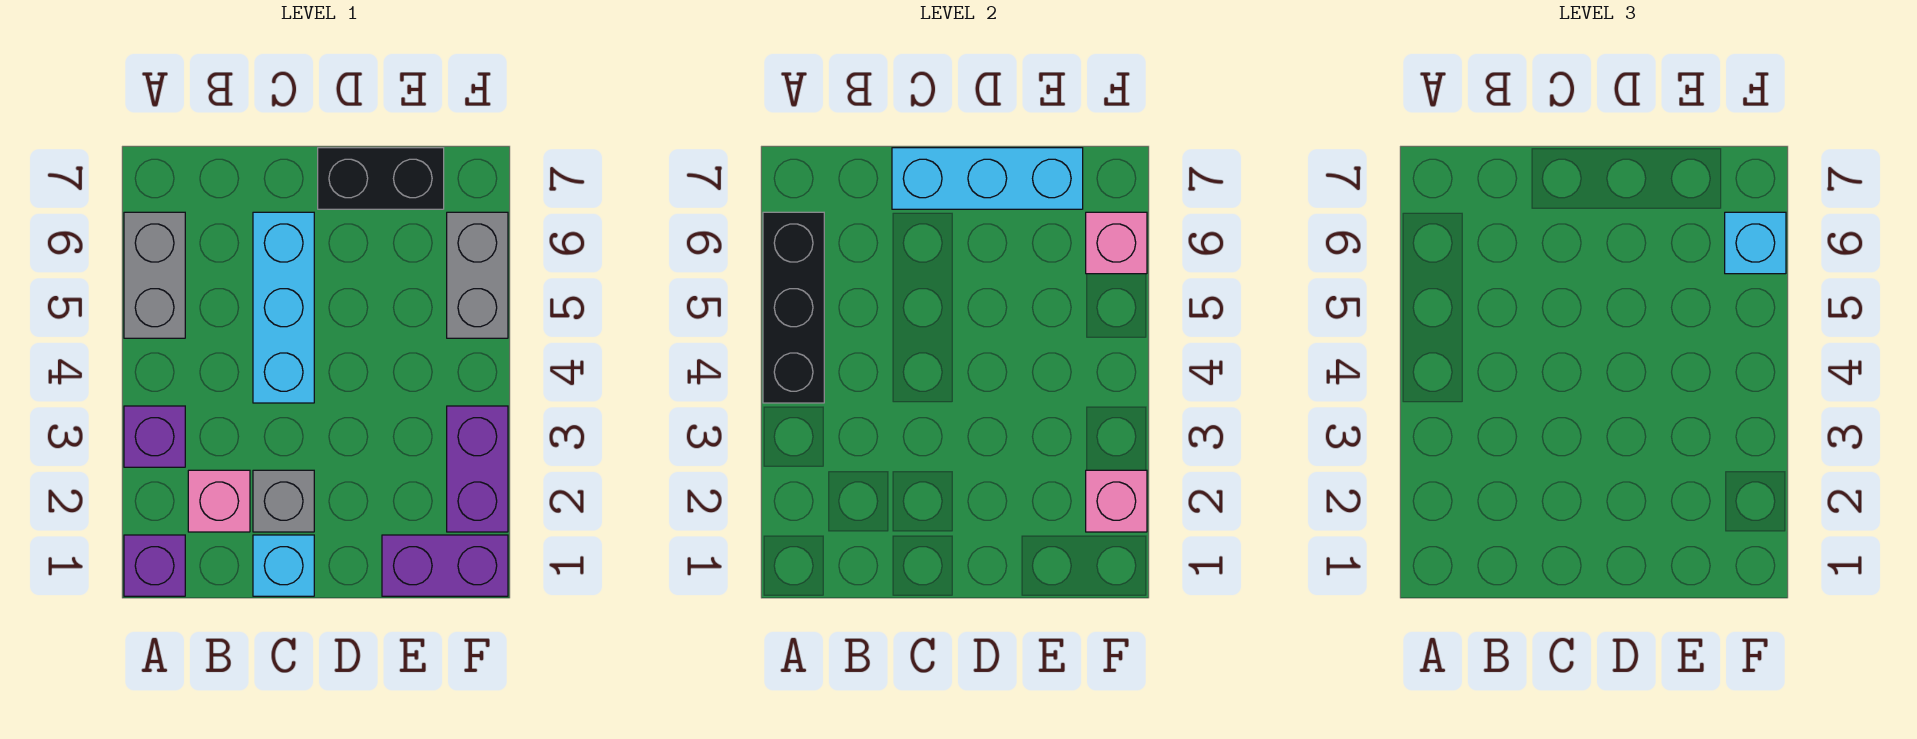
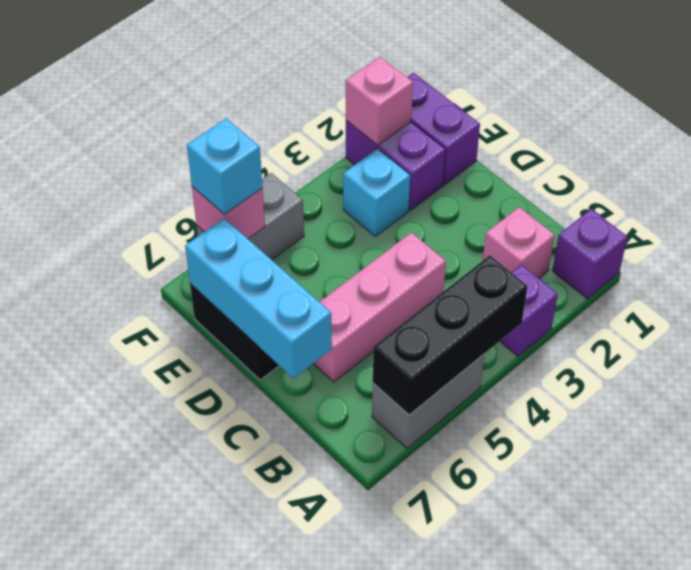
cyan brick C1 level 1 -> cyan brick E3 level 1
grey brick C2 level 1 -> none
cyan brick C4:C6 level 1 -> pink brick C4:C6 level 1
purple brick F2:F3 level 1 -> purple brick E2:F2 level 1

